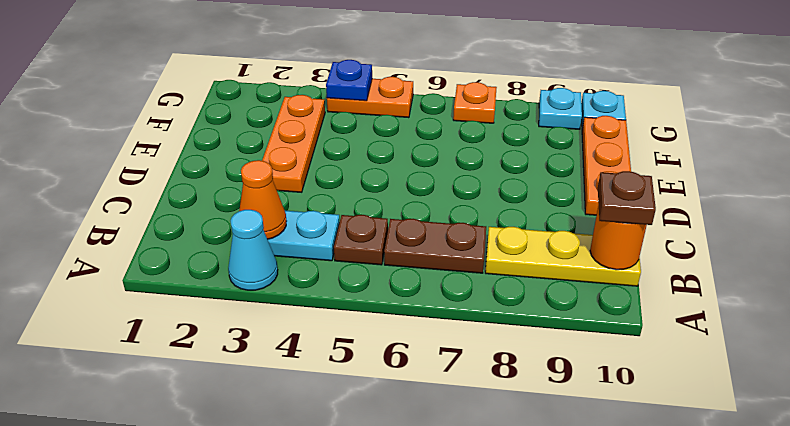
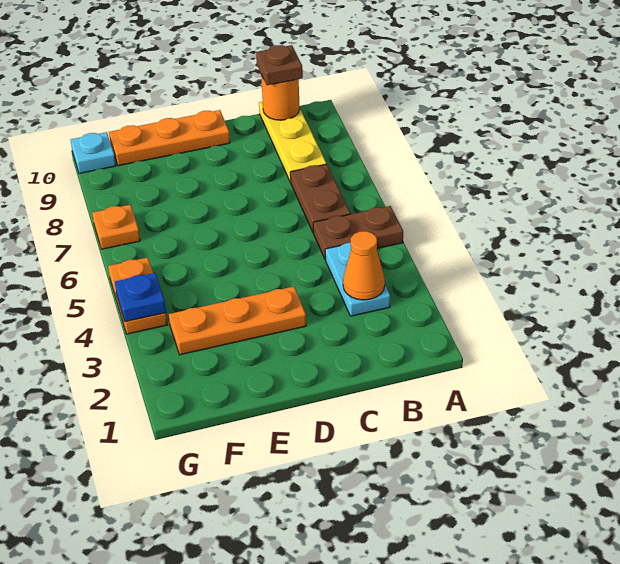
cyan cone A3 level 1 -> none
brown plate B5 level 1 -> brown plate A5:B5 level 1
cyan plate G9 level 1 -> none

